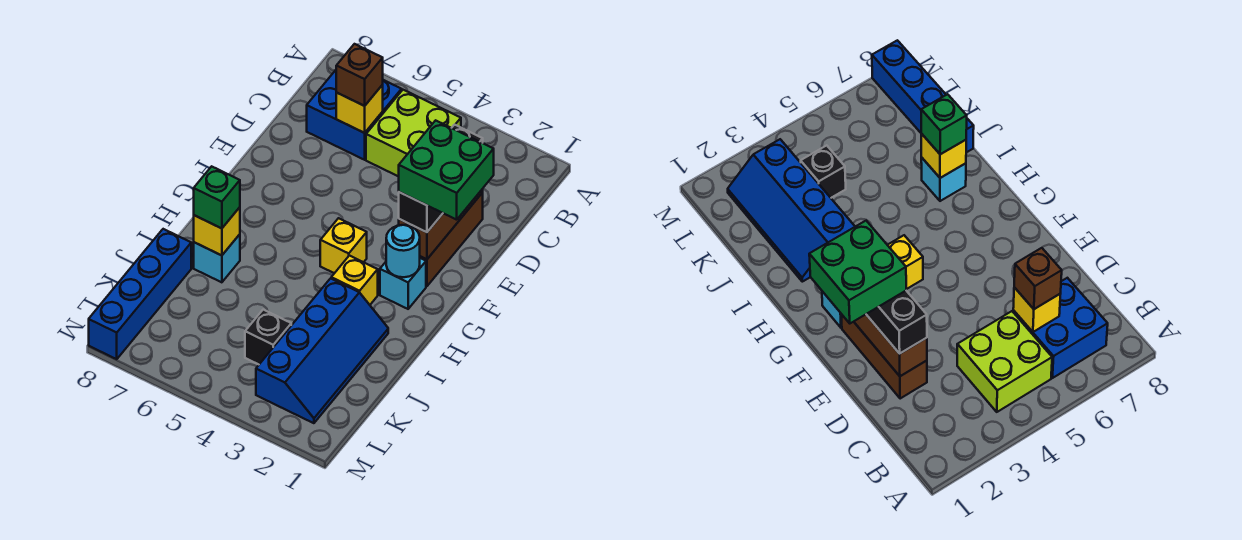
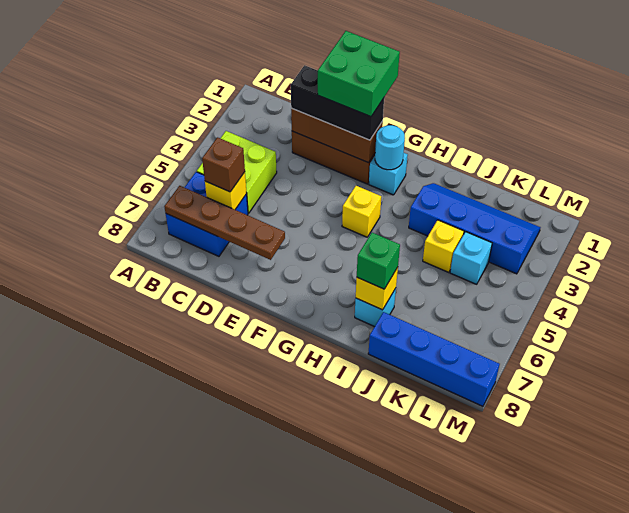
none -> brown plate B7:E7 level 2
yellow brick H3 level 1 -> yellow brick J4 level 1
black brick K4 level 1 -> cyan brick K4 level 1

